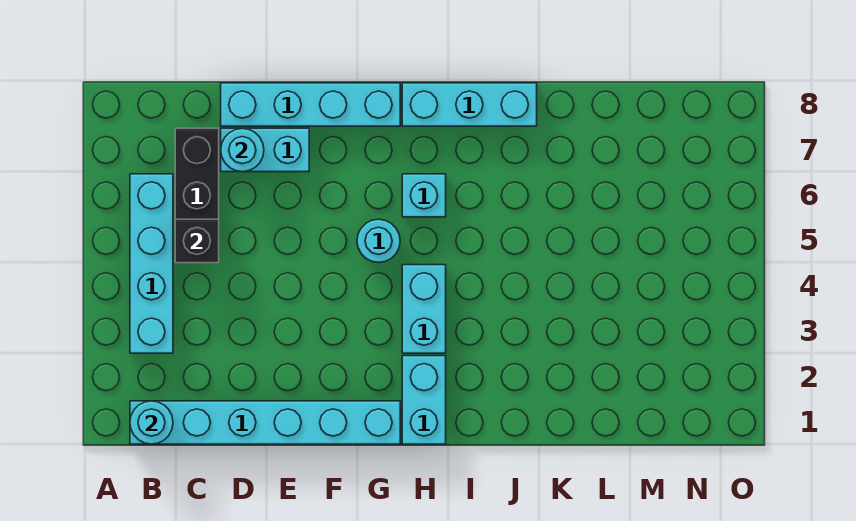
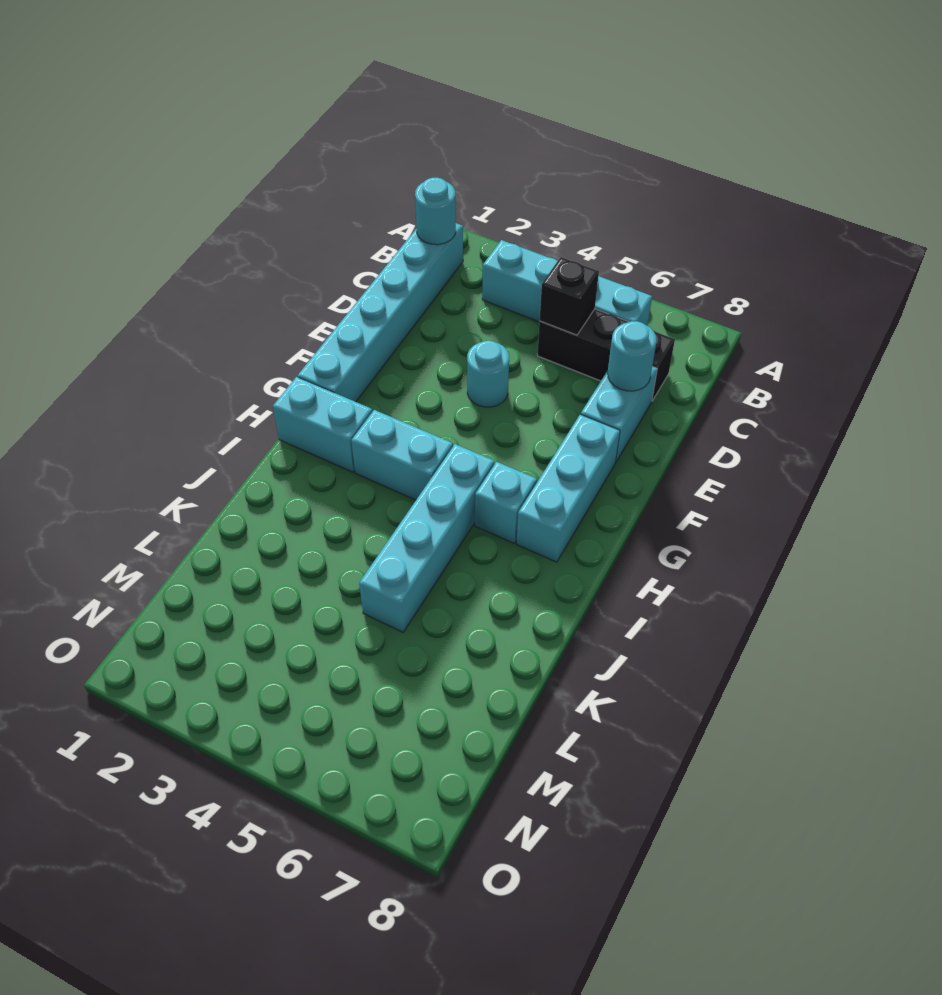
cyan brick D8:G8 level 1 -> cyan brick H5:K5 level 1
cyan round brick G5 level 1 -> cyan round brick E4 level 1
cyan brick H8:J8 level 1 -> cyan brick F7:H7 level 1

